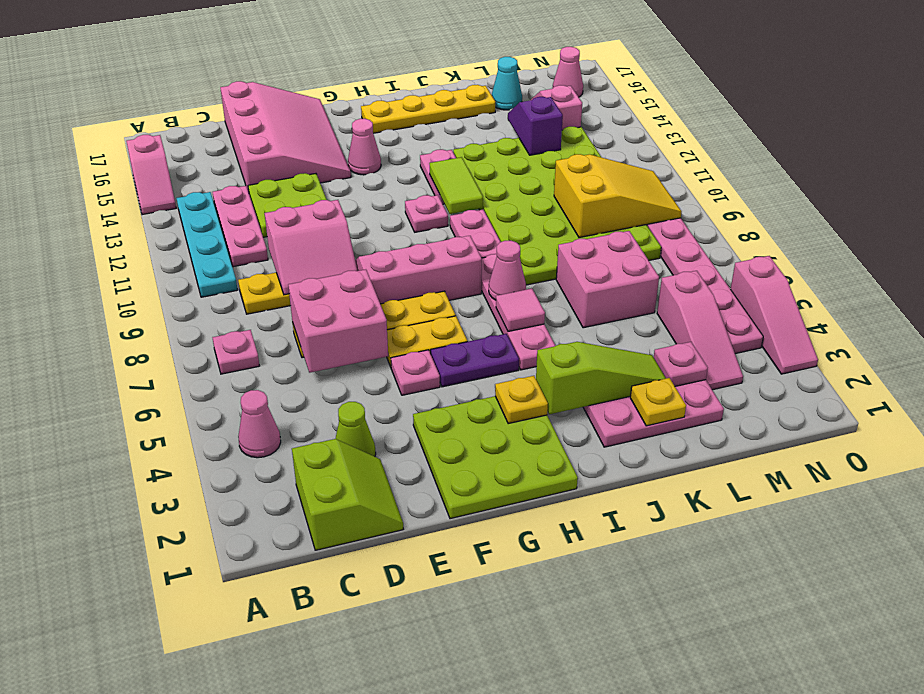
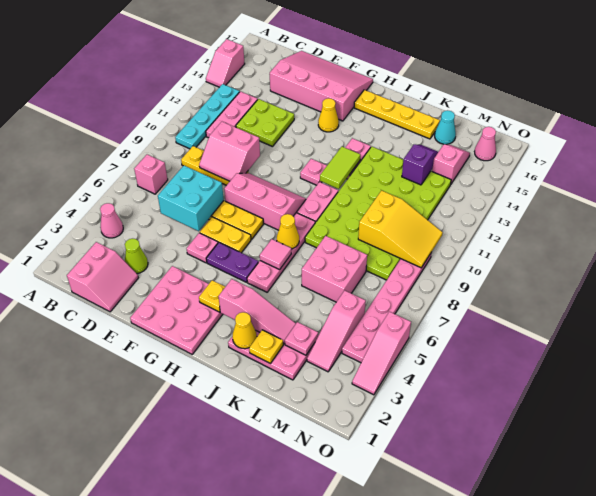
pink plate B7 level 1 -> pink brick B7 level 1
lime slope C1:D2 level 1 top C -> pink slope C1:D2 level 1 top C
pink brick D6:E7 level 2 -> cyan brick D6:E7 level 2
pink slope D14:F17 level 1 top D -> pink slope D15:G17 level 1 top 15
lime plate F1:H3 level 1 -> pink plate F1:H3 level 1
pink cone G14 level 1 -> yellow cone G14 level 1
lime slope I3:K3 level 2 top I -> pink slope I3:K3 level 2 top I
pink cone I7 level 2 -> yellow cone I7 level 2
none -> yellow cone J2 level 2

